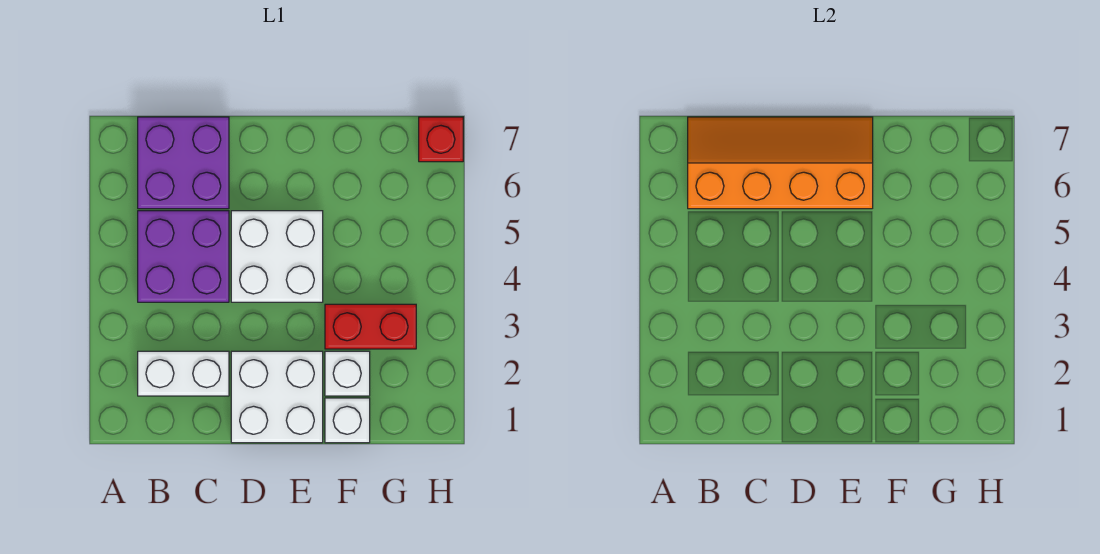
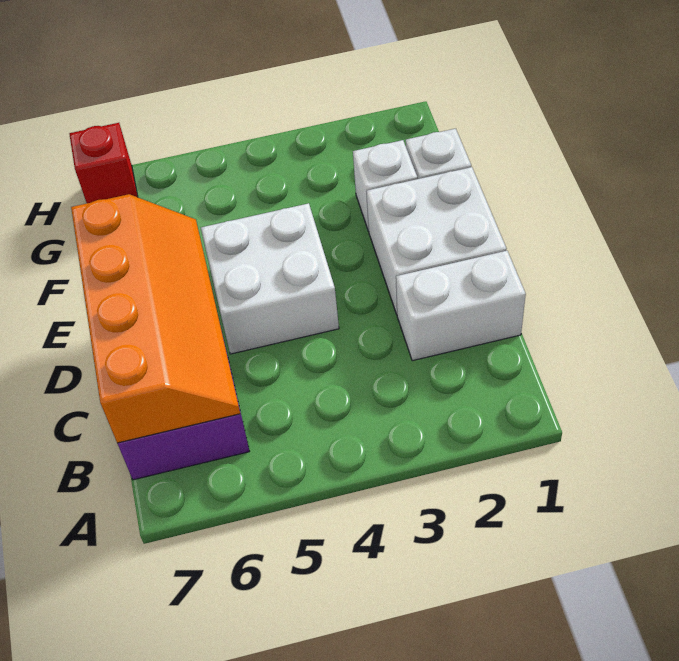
white brick B2:C2 level 1 -> white brick C1:C2 level 1
purple brick B4:C5 level 1 -> none
orange slope B6:E7 level 2 top 6 -> orange slope B6:E7 level 2 top 7
red brick F3:G3 level 1 -> none

